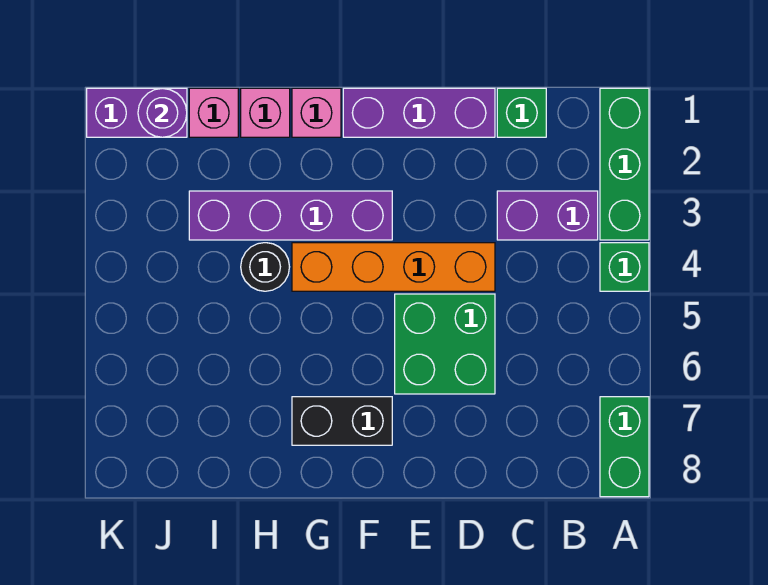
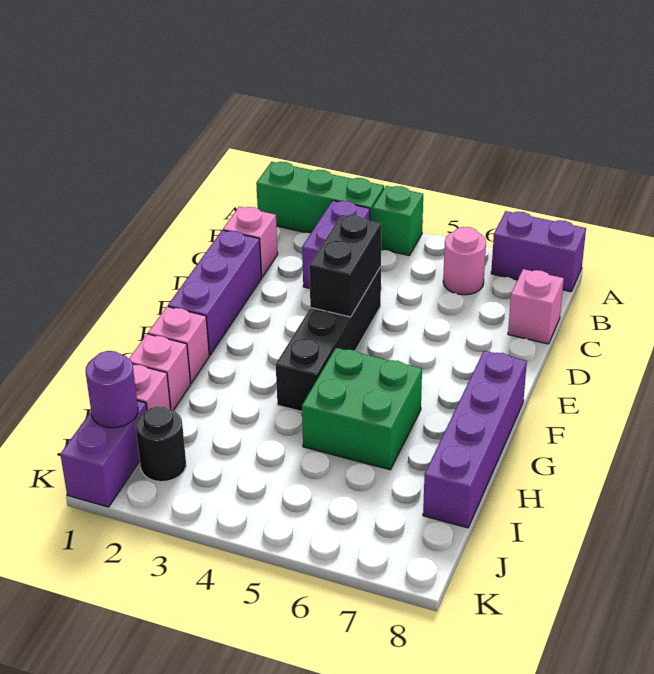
green brick A7:A8 level 1 -> purple brick A7:A8 level 1
none -> pink round brick B6 level 1
green brick C1 level 1 -> pink brick C1 level 1
none -> pink brick C8 level 1
orange brick D4:G4 level 1 -> black brick D4:G4 level 1
green brick D5:E6 level 1 -> green brick G5:H6 level 1
purple brick F3:I3 level 1 -> purple brick F8:I8 level 1
black brick F7:G7 level 1 -> black brick D4:E4 level 2
black round brick H4 level 1 -> black round brick J2 level 1

